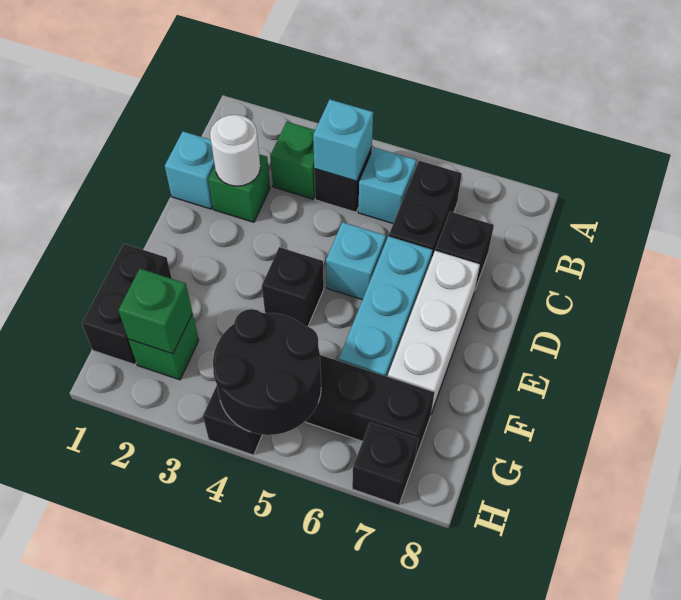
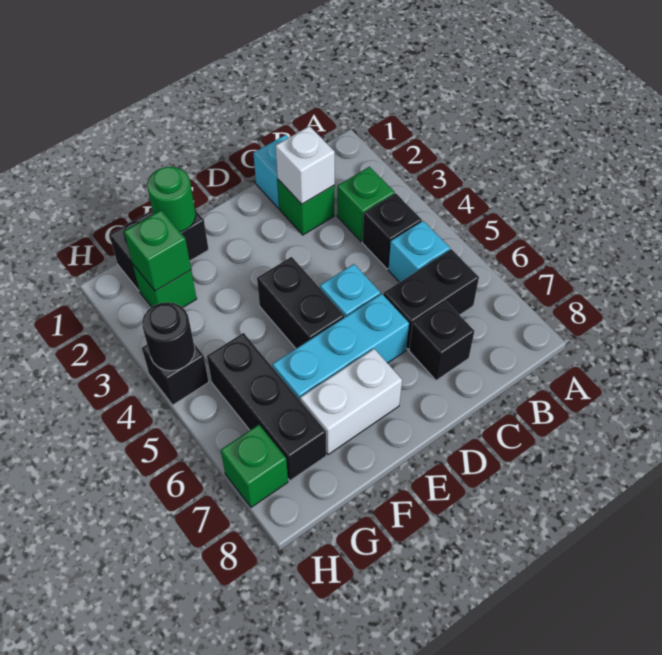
cyan brick B4 level 2 -> none
white round brick C2 level 2 -> white brick C2 level 2
white brick D7:F7 level 1 -> white brick E7:F7 level 1
black brick E4 level 1 -> black brick E4:E5 level 1
none -> green round brick F1 level 2
black round brick G4:H5 level 2 -> black round brick H4 level 2
black brick H7 level 1 -> green brick H7 level 1

